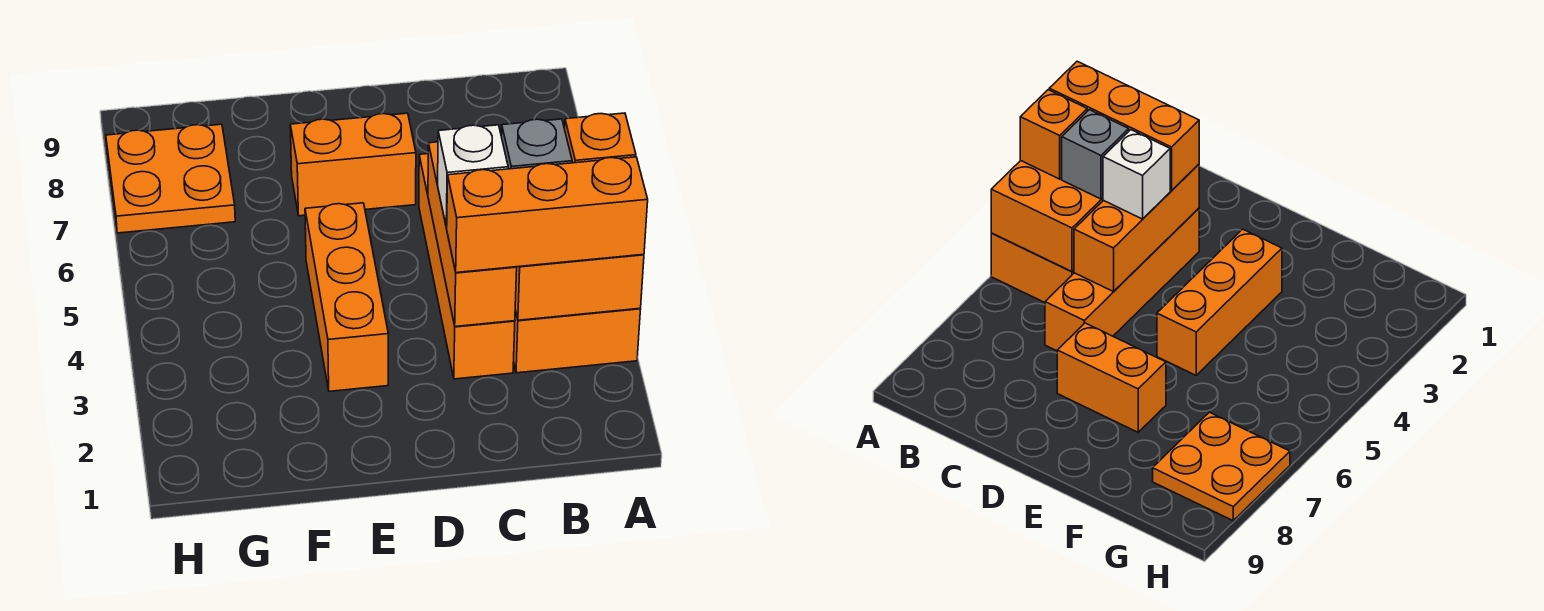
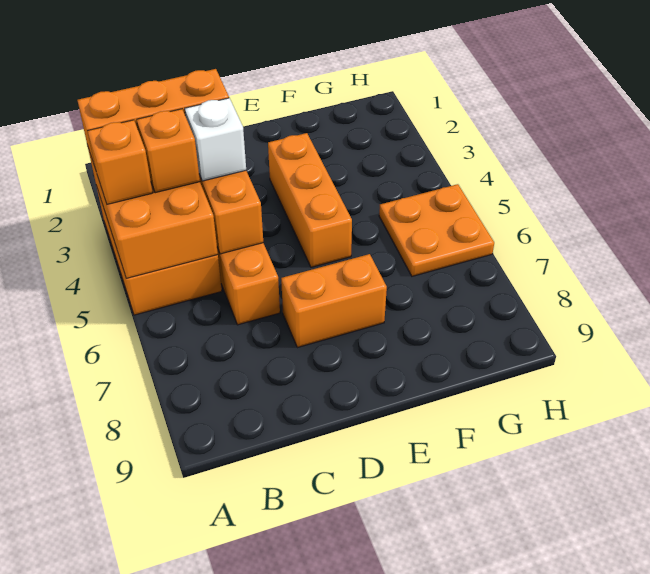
grey brick B4 level 3 -> orange brick B4 level 3
orange plate G7:H8 level 1 -> orange plate G5:H6 level 1

